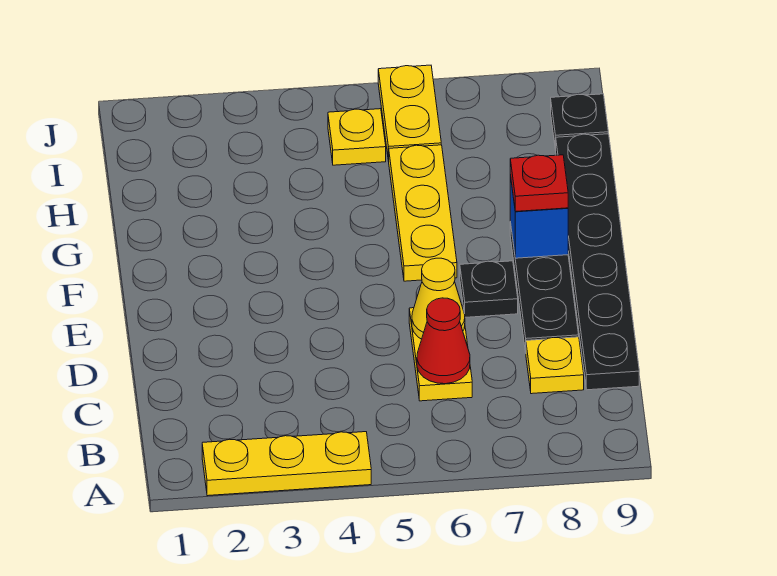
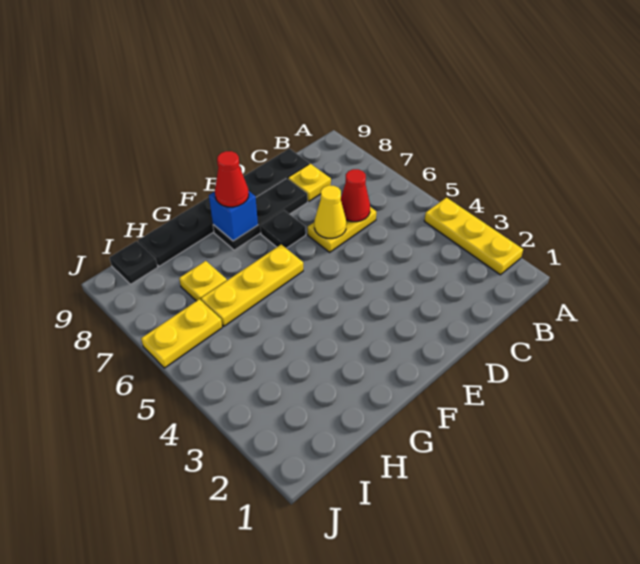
red plate F8 level 3 -> red cone F8 level 3
yellow plate I5 level 1 -> yellow plate H7 level 1

